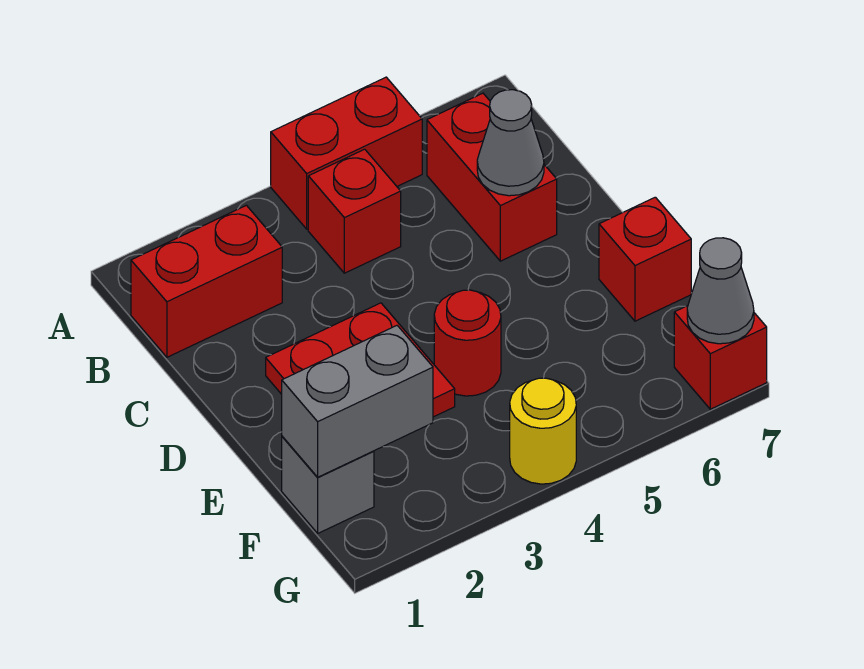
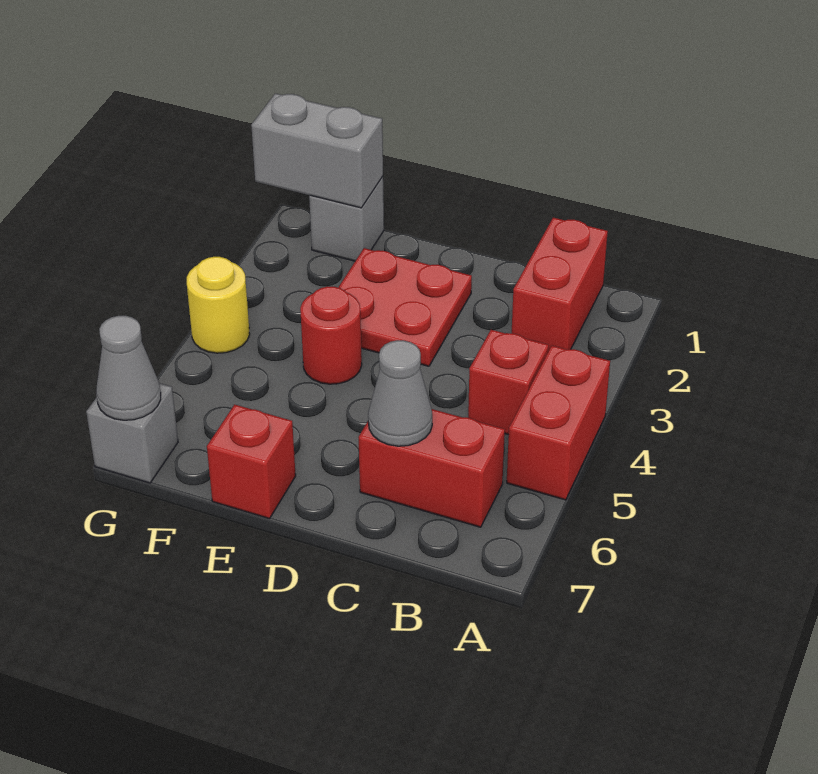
grey brick F1:F2 level 2 -> grey brick F1:G1 level 2
red brick G7 level 1 -> grey brick G7 level 1

